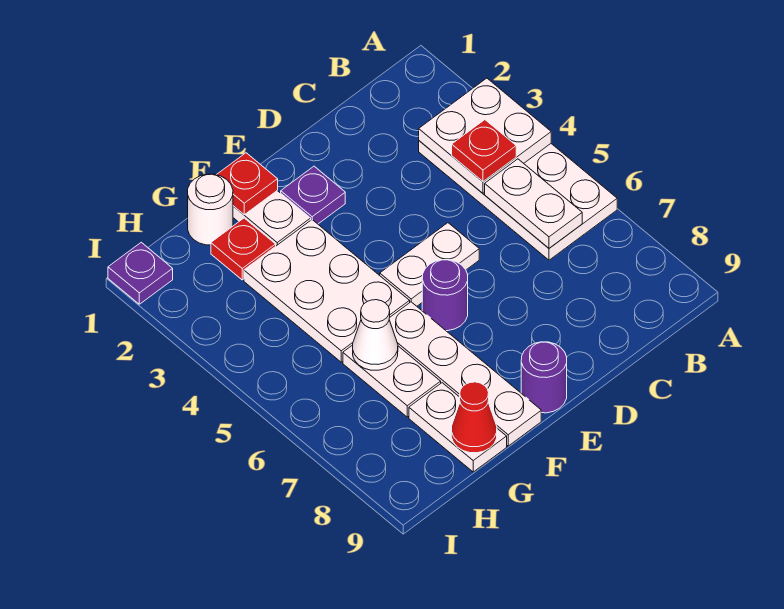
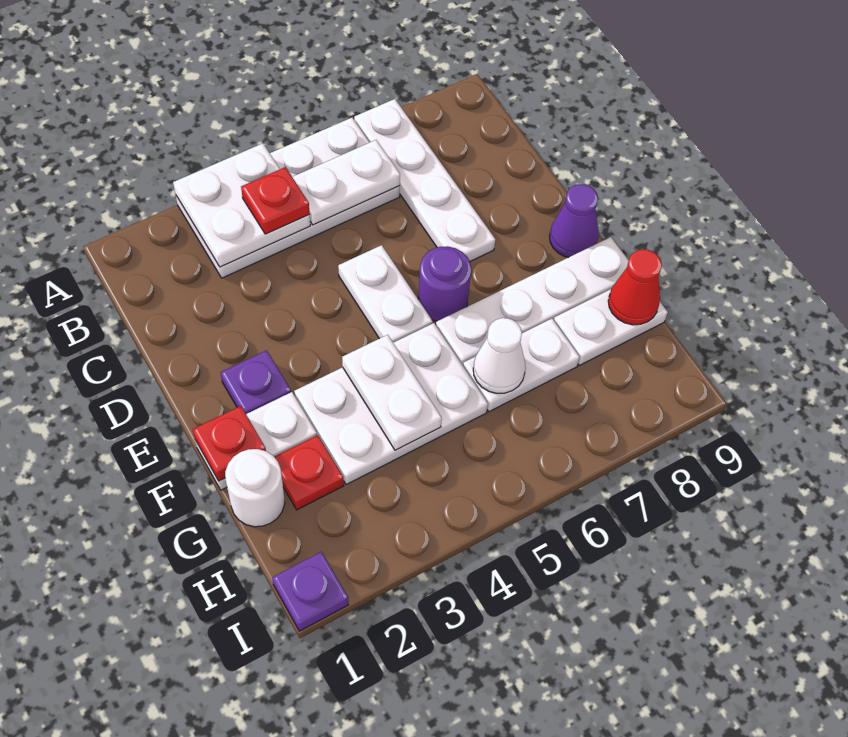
none -> white plate A7:D7 level 1
purple round brick E9 level 1 -> purple cone E9 level 1
none -> white plate F4:G4 level 2

